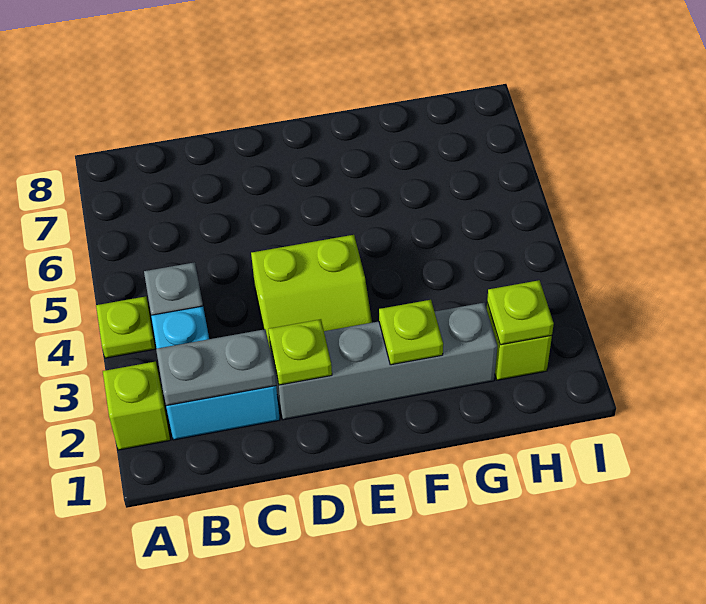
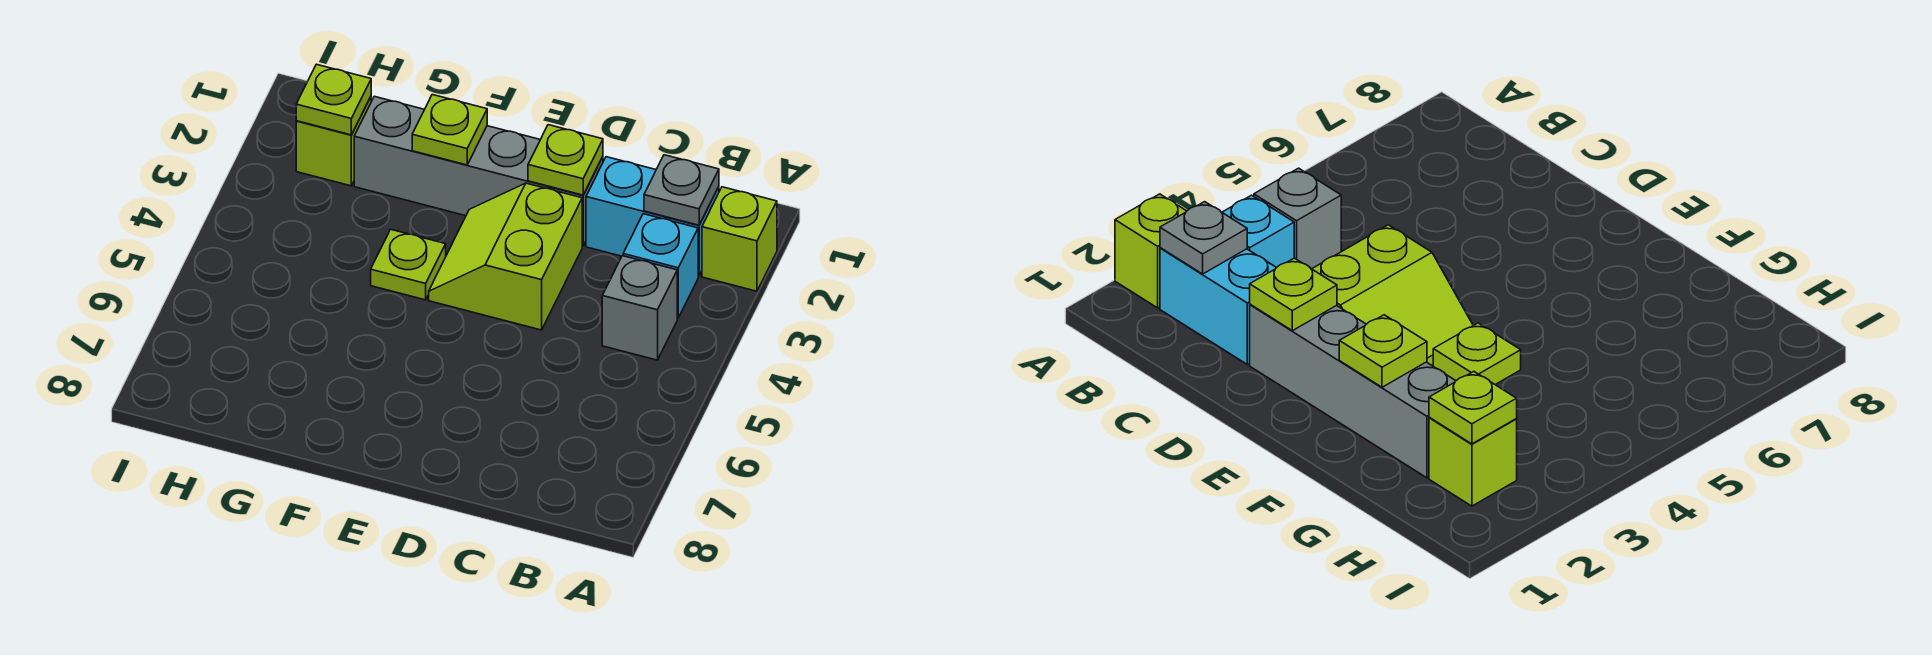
lime plate A4 level 1 -> lime plate F4 level 1
grey plate B2:C2 level 2 -> grey plate B2 level 2
lime slope D3:E4 level 1 top 4 -> lime slope D3:E4 level 1 top D

